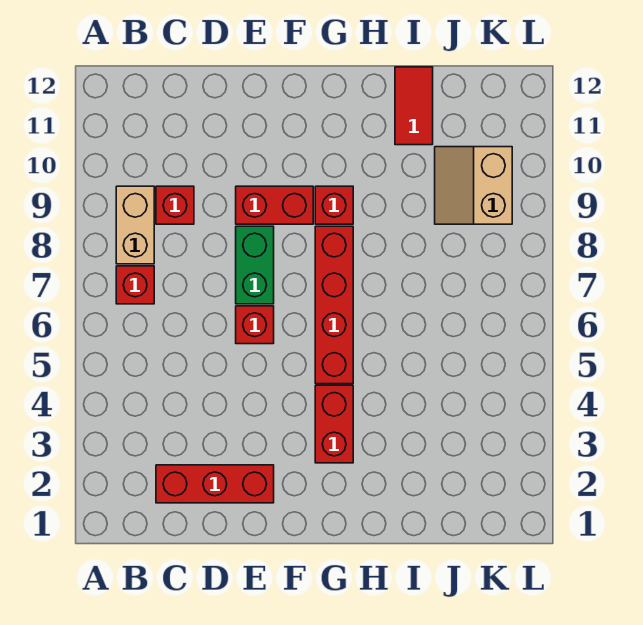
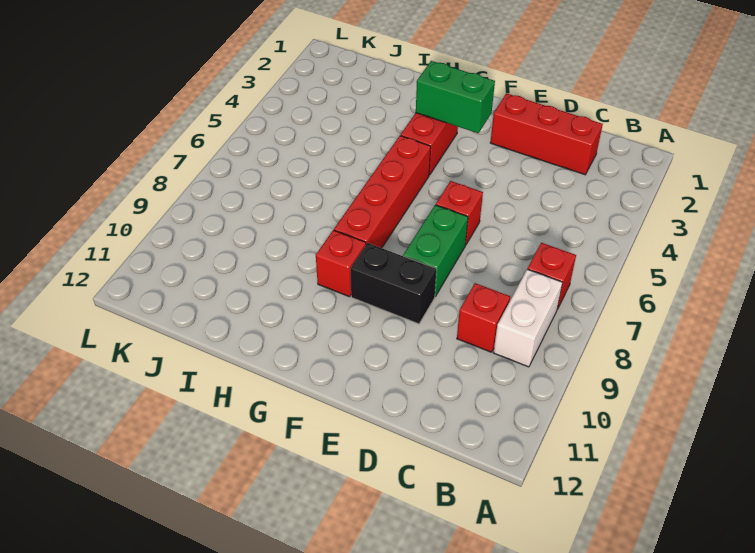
tan brick B8:B9 level 1 -> white brick B8:B9 level 1
red brick E9:F9 level 1 -> black brick E9:F9 level 1
none -> green brick F3:G3 level 2
red tile I11:I12 level 1 -> none
tan slope J9:K10 level 1 top K -> none

